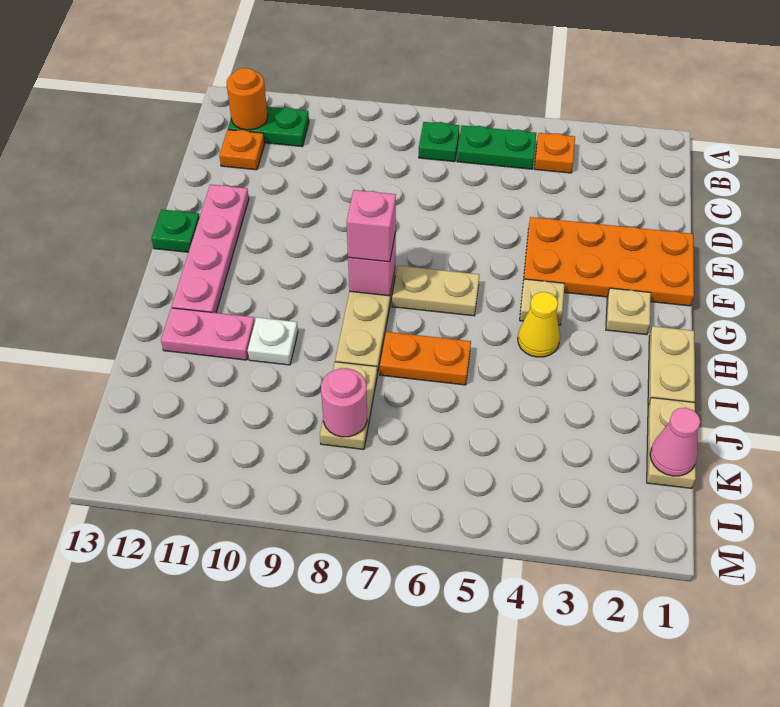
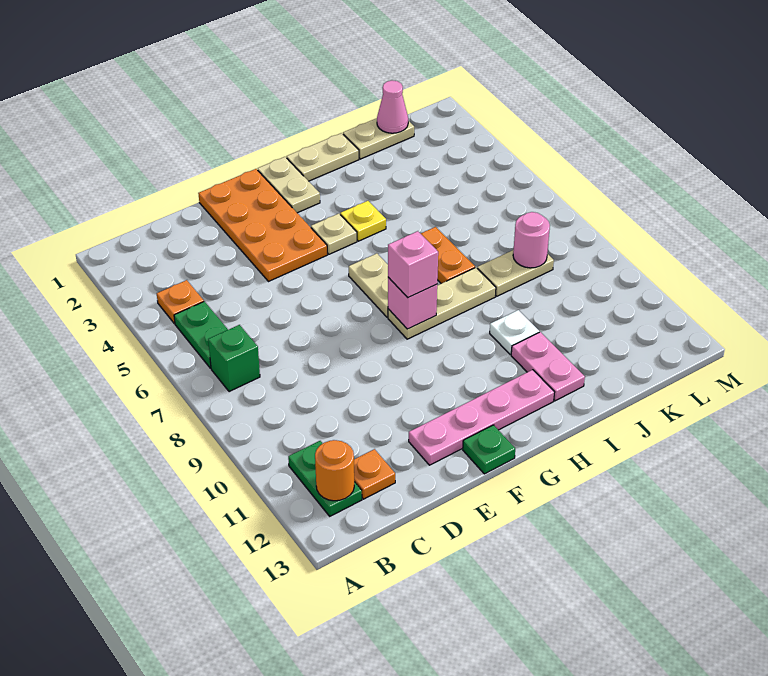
green plate B7 level 1 -> green brick B7 level 1
tan plate G2 level 1 -> tan plate G1:G2 level 1
yellow cone H4 level 1 -> yellow plate H4 level 1

